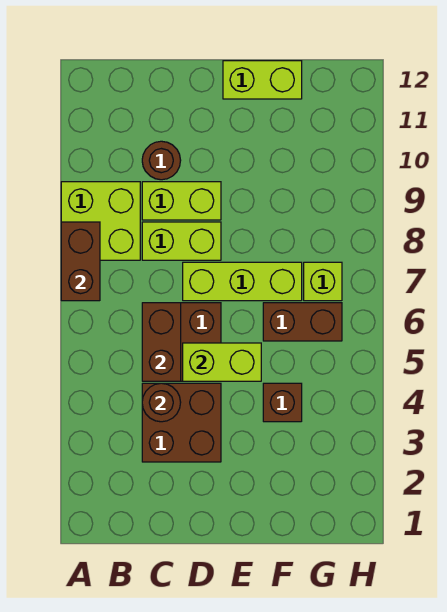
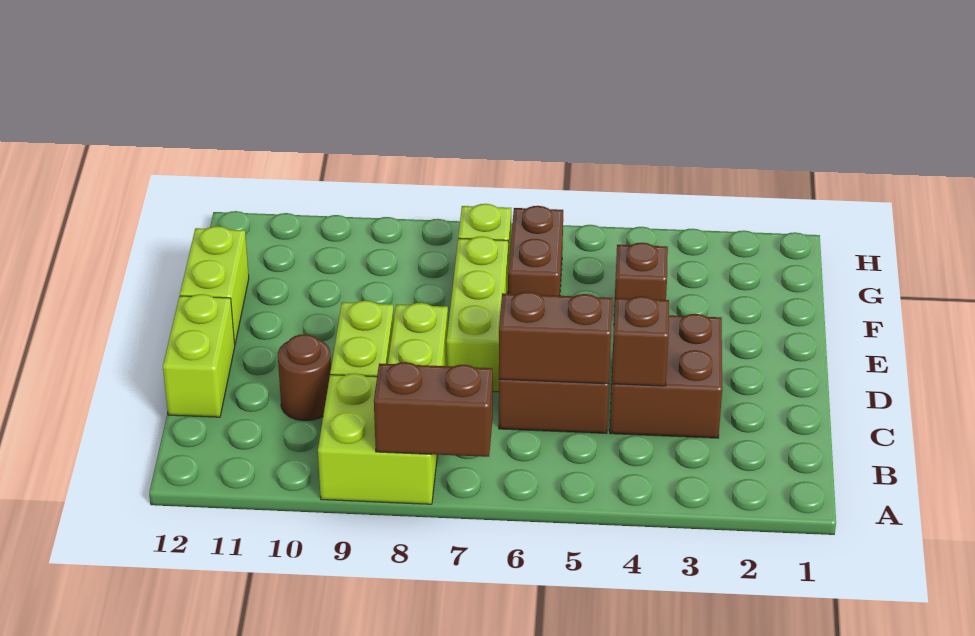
brown round brick C4 level 2 -> brown brick C4 level 2
lime brick D5:E5 level 2 -> lime brick C12:D12 level 1

